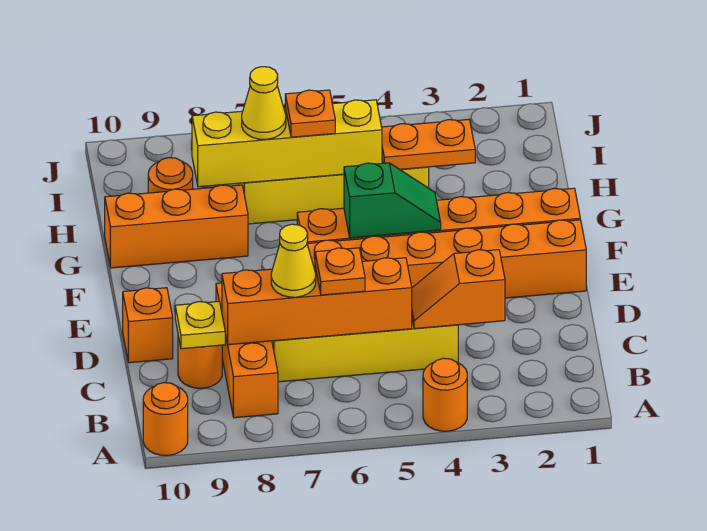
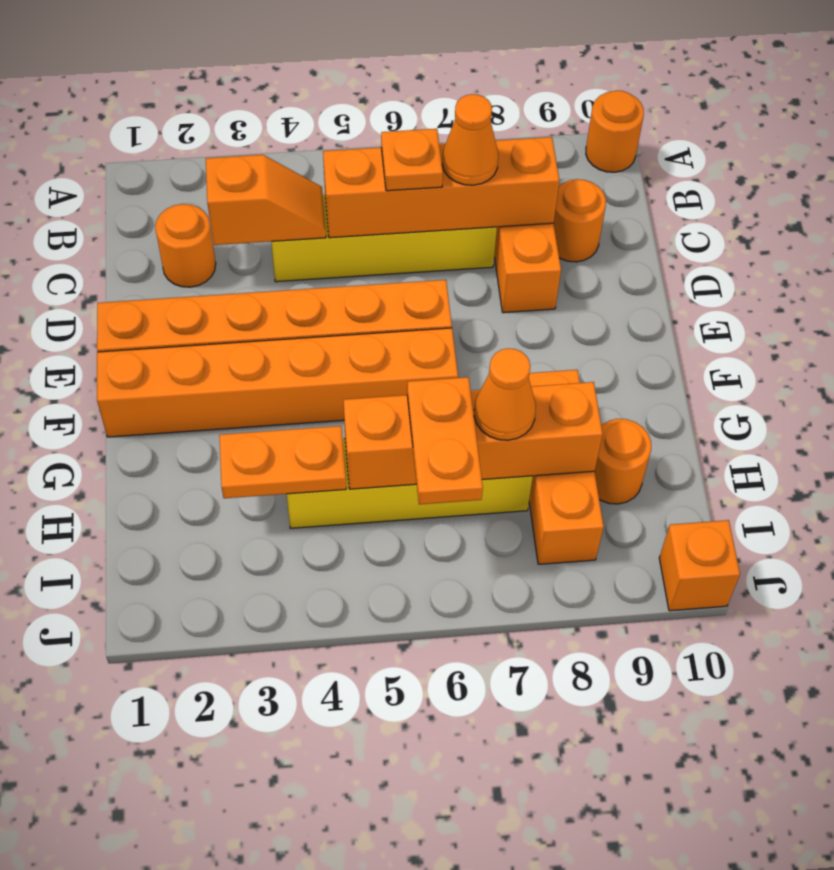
orange round brick A4 level 1 -> orange round brick C2 level 1
yellow cone C7 level 3 -> orange cone C7 level 3
yellow plate C9 level 2 -> none
orange brick D10 level 1 -> orange brick J10 level 1
green slope F4:F5 level 2 top 5 -> none
orange brick G8:G10 level 1 -> orange brick G8:I8 level 1
yellow brick H5:H8 level 2 -> orange brick H5:H8 level 2
orange plate H6 level 3 -> orange plate H6:I6 level 3
yellow cone H7 level 3 -> orange cone H7 level 3

